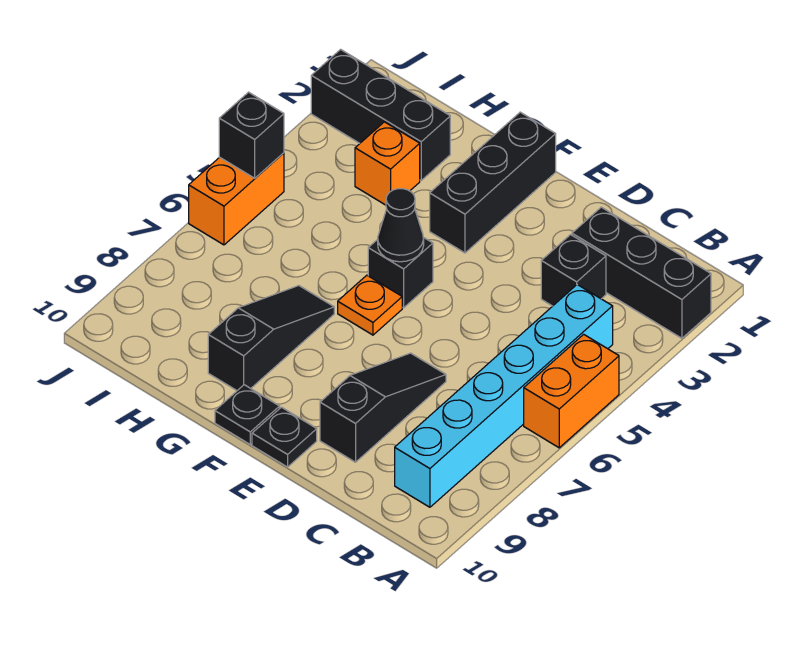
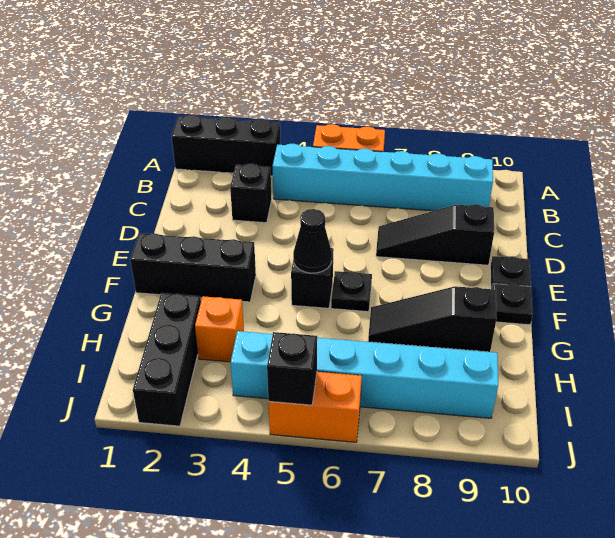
black brick A2:C2 level 1 -> black brick A1:A3 level 1
orange plate F6 level 1 -> black plate F6 level 1
none -> cyan brick I4:I9 level 1

